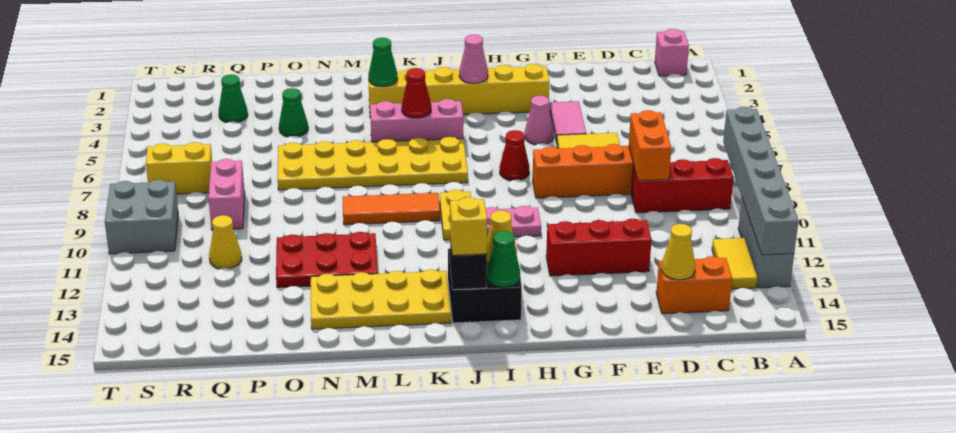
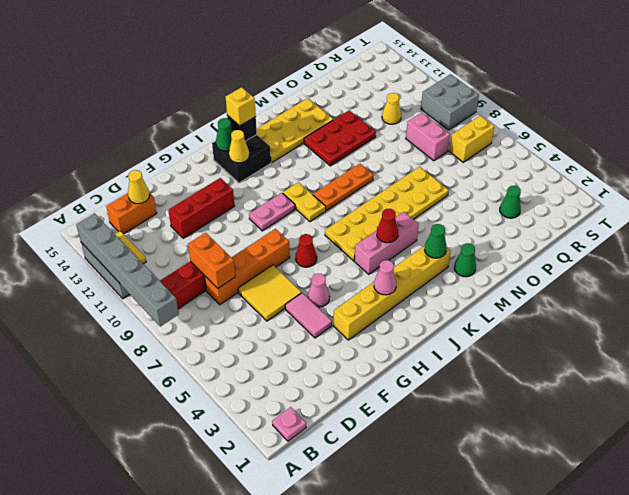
pink brick B1 level 1 -> pink plate B1 level 1
orange tile K9:M9 level 1 -> orange plate K9:M9 level 1
green cone O4 level 1 -> green cone M2 level 1

